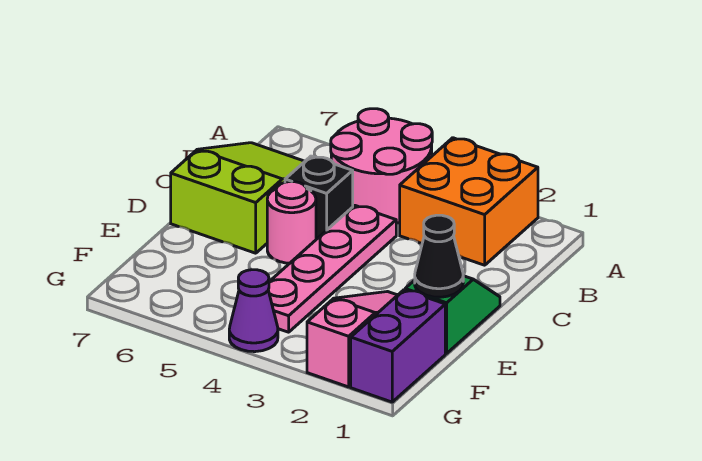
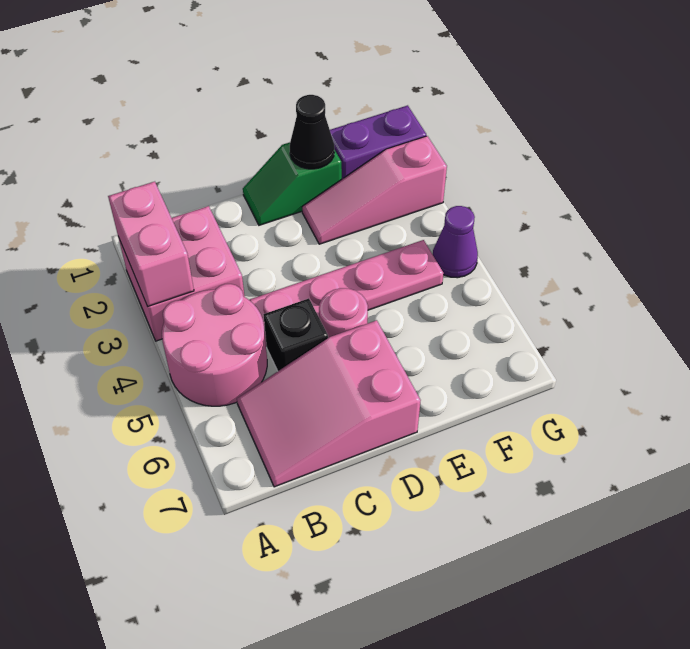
orange brick A2:B3 level 1 -> pink brick A2:B3 level 1
none -> pink brick A2:A3 level 2
lime slope B6:D7 level 1 top D -> pink slope B6:D7 level 1 top D

